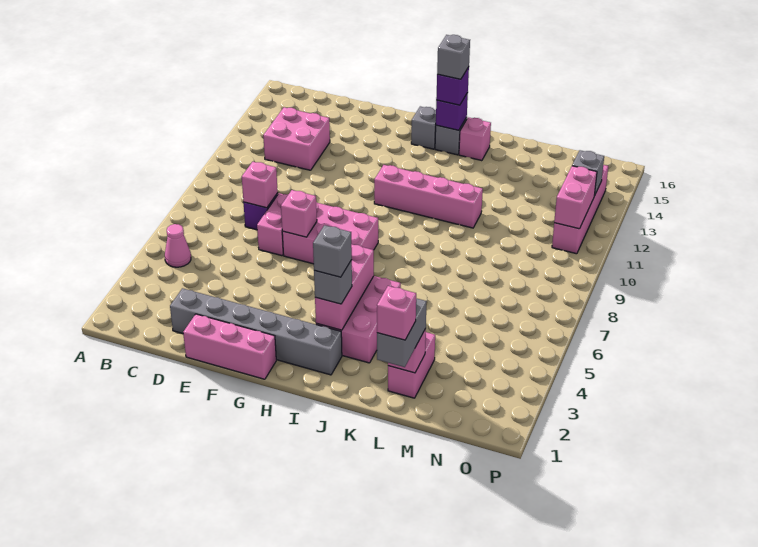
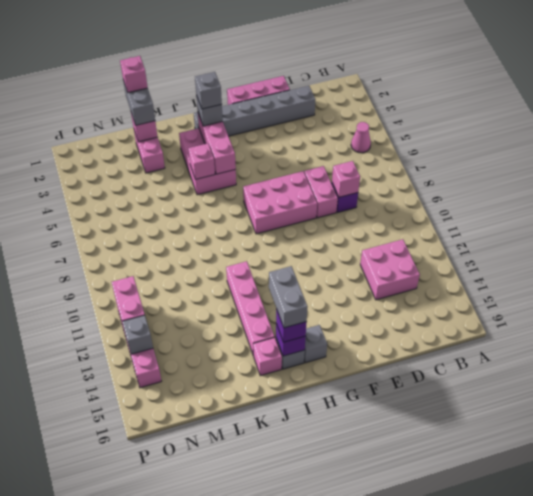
pink brick F7 level 2 -> pink brick J5 level 2
pink brick H11:K11 level 1 -> pink brick J11:J14 level 1
grey brick I15 level 4 -> grey brick I14:I15 level 4

